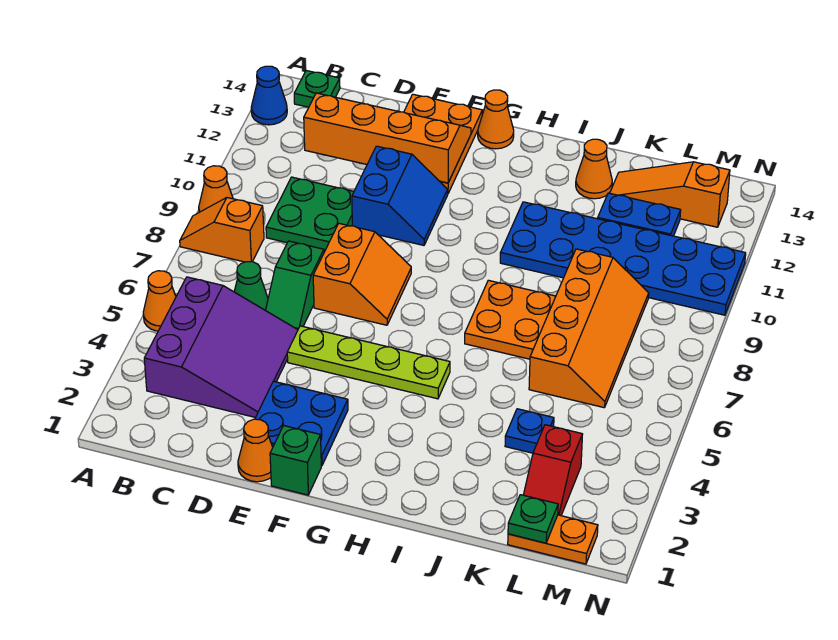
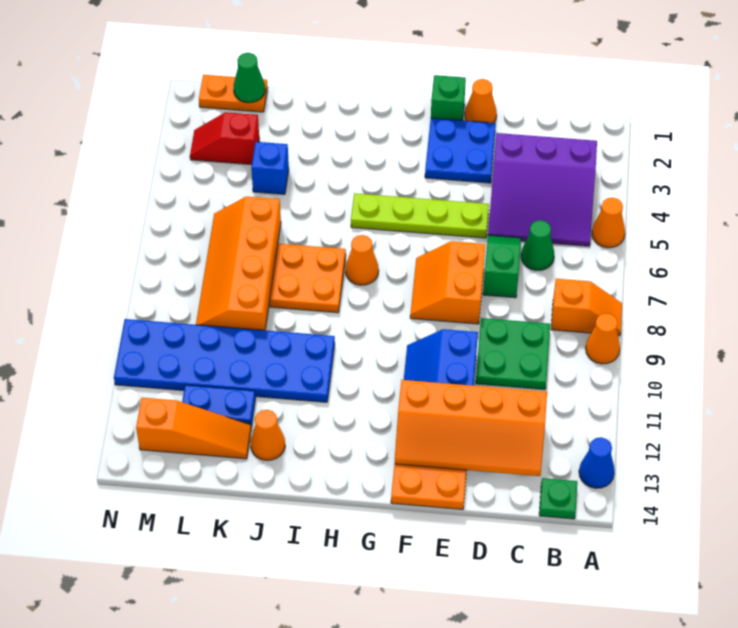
purple slope B3:D5 level 1 top B -> purple slope B3:D5 level 1 top 3
orange cone G14 level 1 -> orange cone H7 level 1
blue plate K4 level 1 -> blue brick K4 level 1
green plate L1 level 2 -> green cone L1 level 2
red slope L2:L3 level 1 top 3 -> red slope L3:M3 level 1 top L

